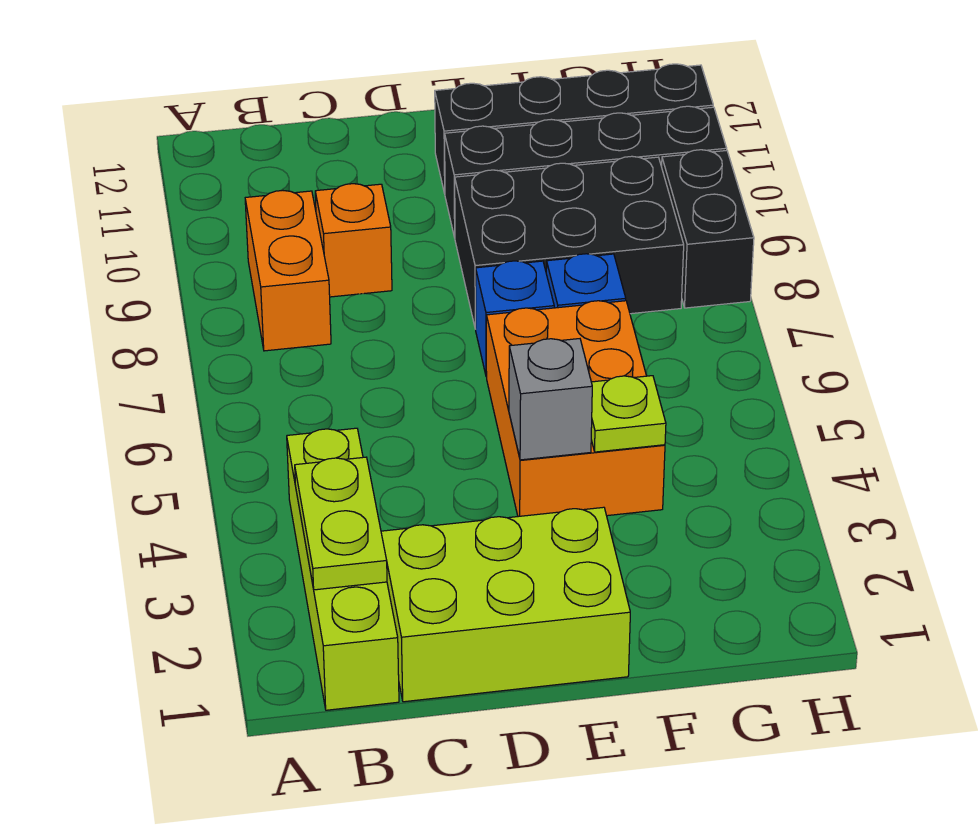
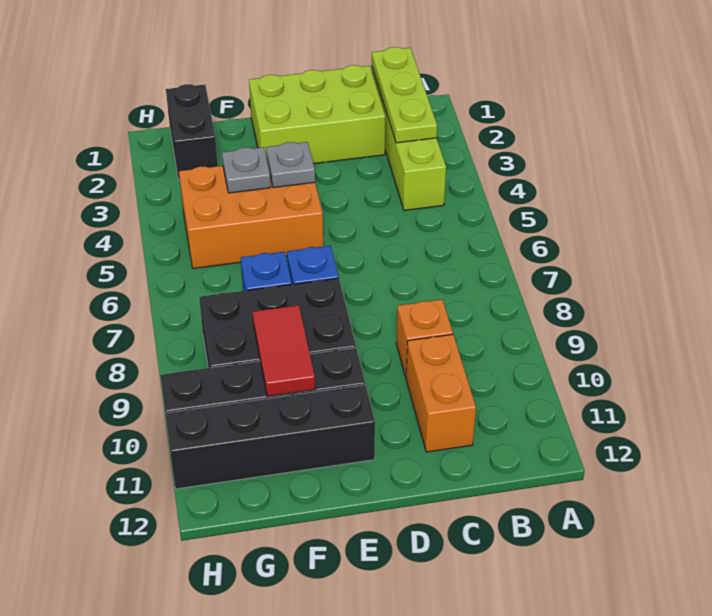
lime plate B2:B3 level 2 -> lime plate B1:B3 level 2
orange brick B8:B9 level 1 -> orange brick C10:C11 level 1
orange brick E4:F6 level 1 -> orange brick E4:G5 level 1
grey brick E4 level 2 -> grey plate E4 level 2
lime plate F4 level 2 -> grey plate F4 level 2
none -> red tile F9:F10 level 2
black brick H8:H9 level 1 -> black brick G1:G2 level 1

